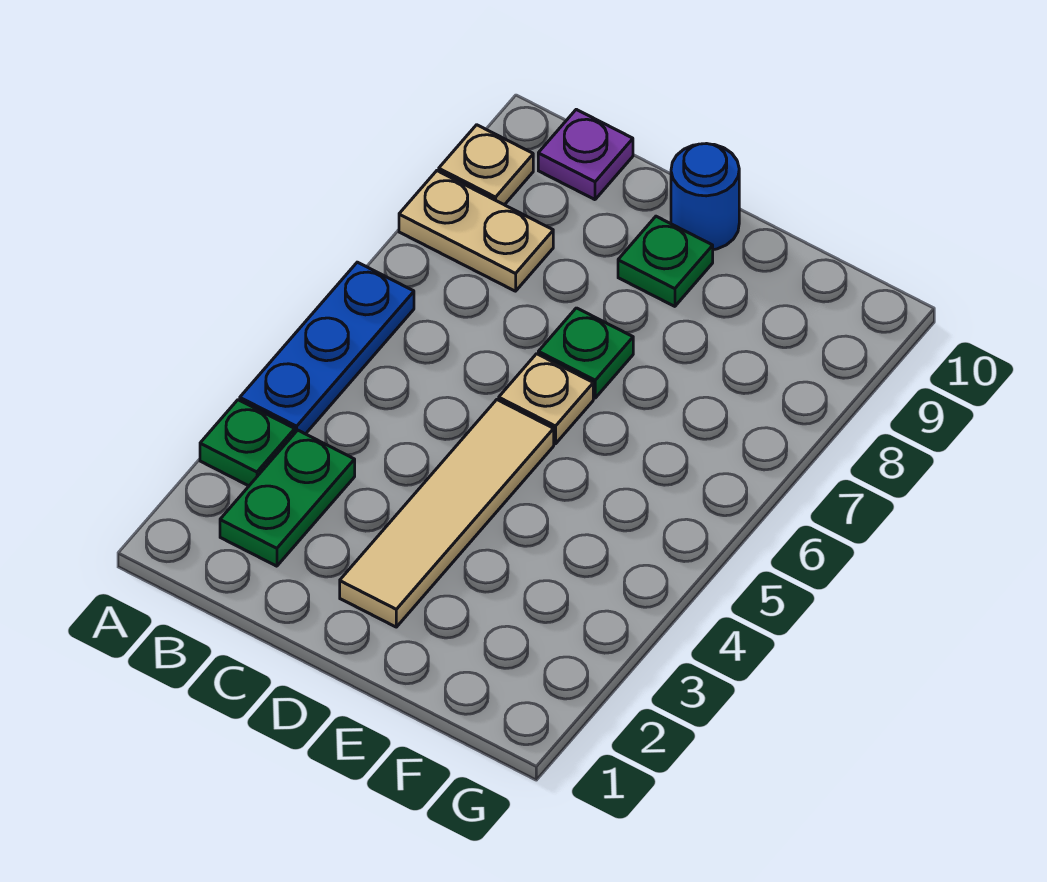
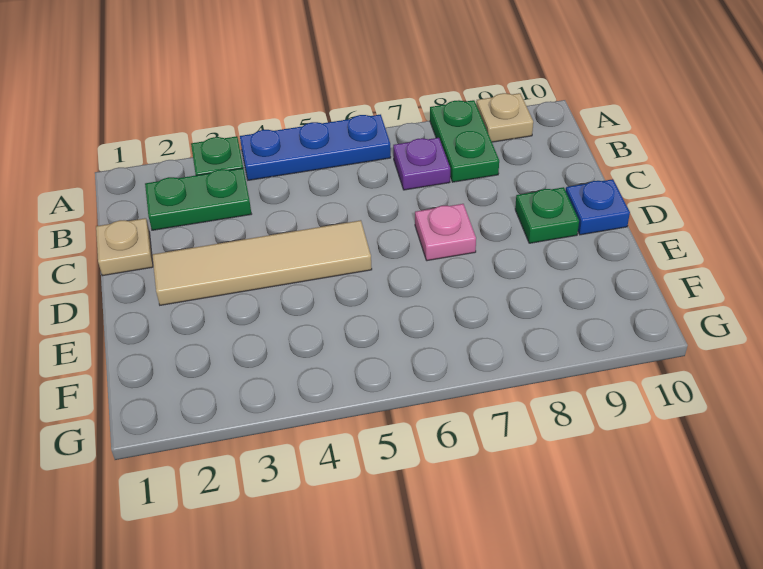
tan plate A8:B8 level 1 -> green plate A8:B8 level 1
purple plate B10 level 1 -> purple plate B7 level 1
tan plate D6 level 1 -> tan plate C1 level 1
green plate D7 level 1 -> pink plate D7 level 1
blue round brick D10 level 1 -> blue plate D10 level 1

